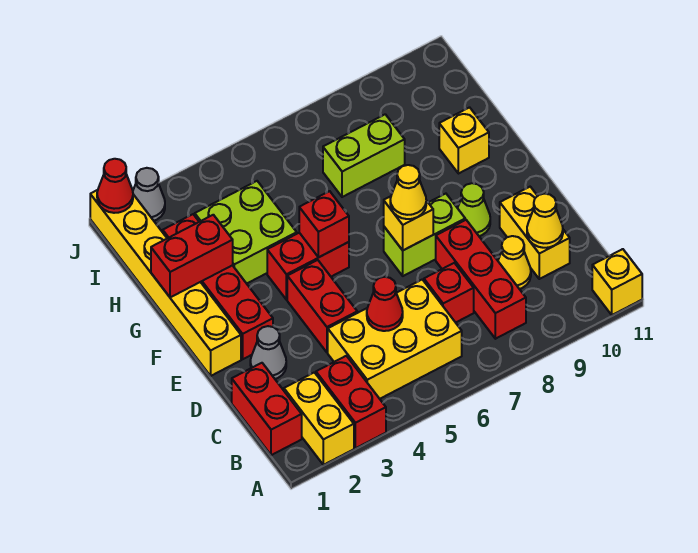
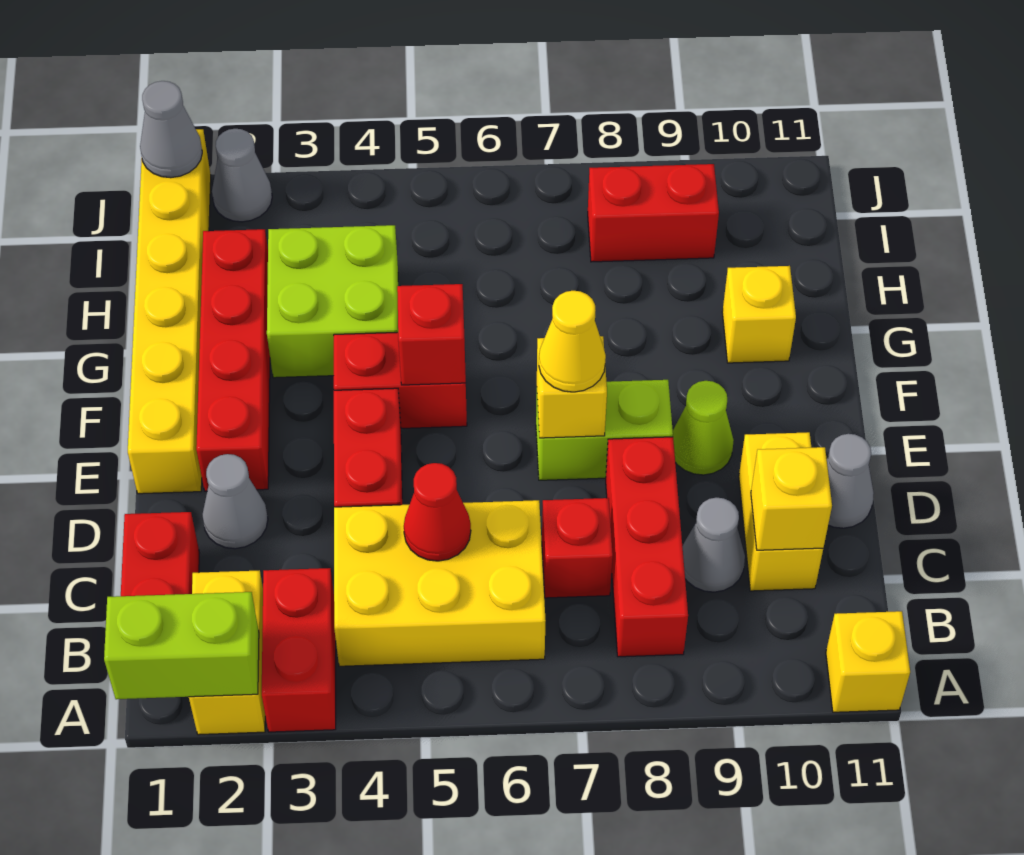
yellow cone C9 level 1 -> grey cone C9 level 1
yellow cone C10 level 2 -> yellow brick C10 level 2
none -> grey cone D11 level 1
red brick G1:G2 level 2 -> red brick I8:I9 level 1
lime brick H7:H8 level 1 -> lime brick A1:A2 level 2
red cone J1 level 2 -> grey cone J1 level 2

